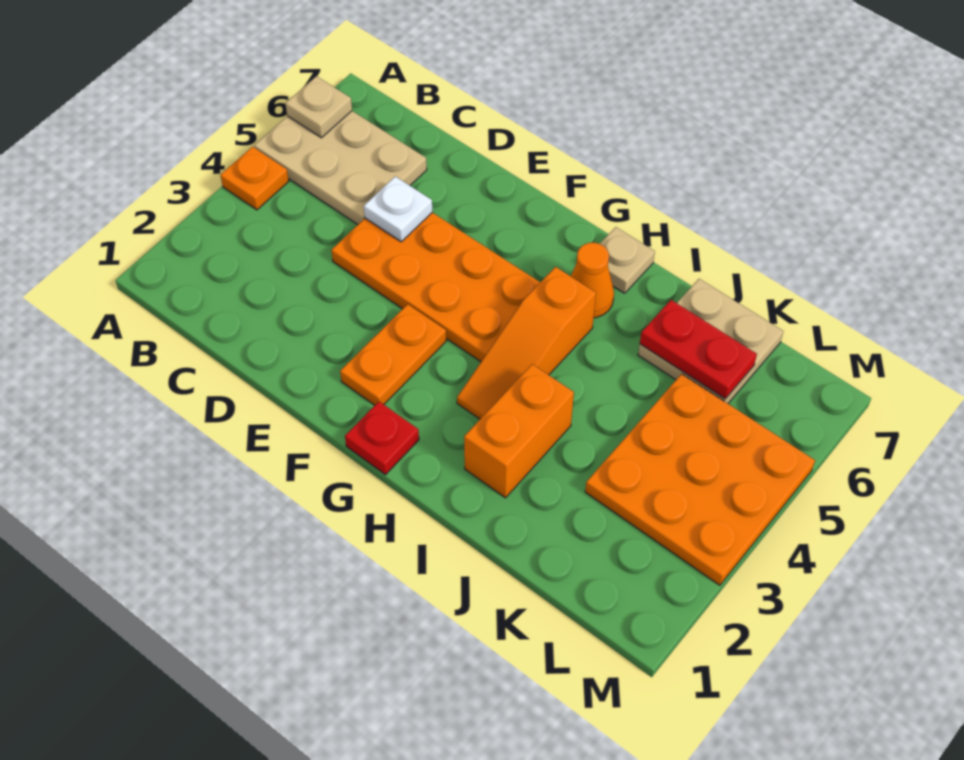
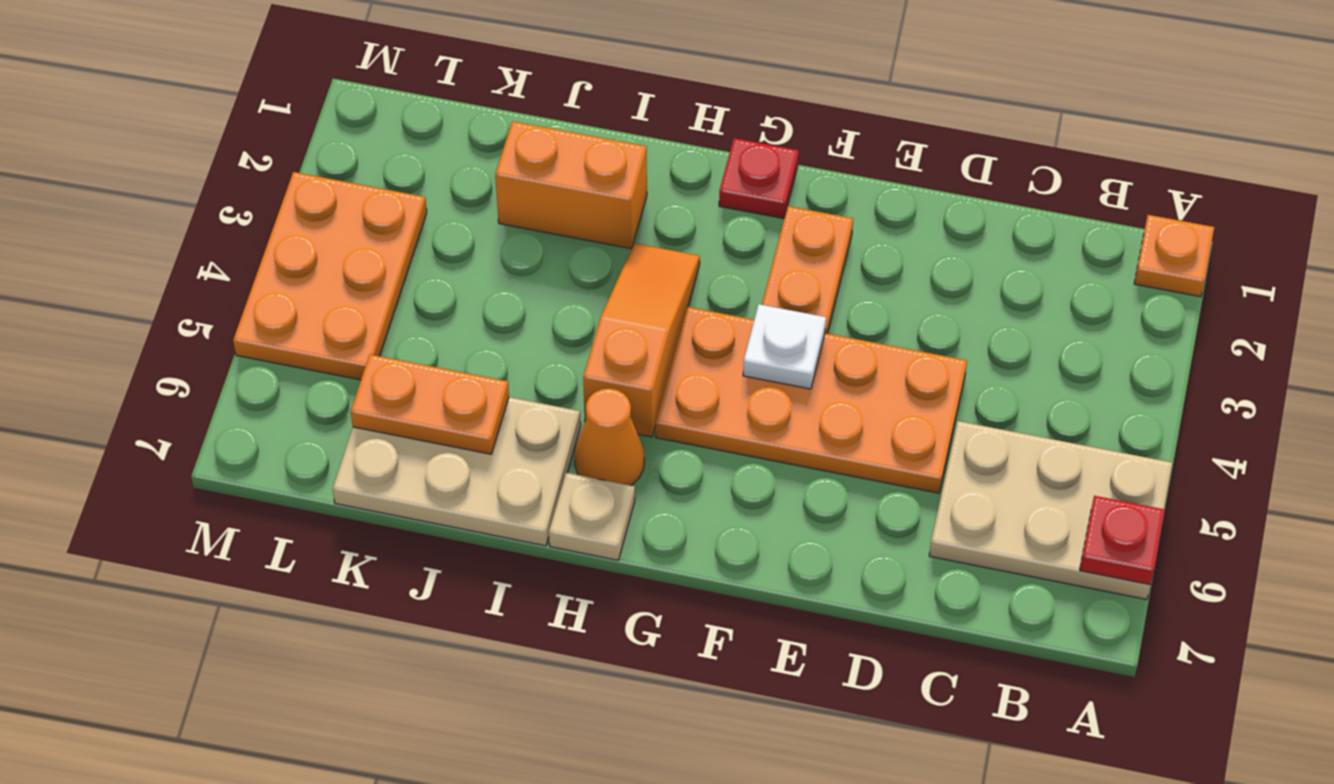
orange plate A4 level 1 -> orange plate A1 level 1
tan plate A6 level 2 -> red plate A6 level 2
white plate D5 level 2 -> white plate F4 level 2
orange brick I2:I3 level 1 -> orange brick I2:J2 level 1
tan plate J6:K7 level 1 -> tan plate I6:K7 level 1
red plate J6:K6 level 2 -> orange plate J6:K6 level 2
orange plate K3:M5 level 1 -> orange plate L3:M5 level 1

